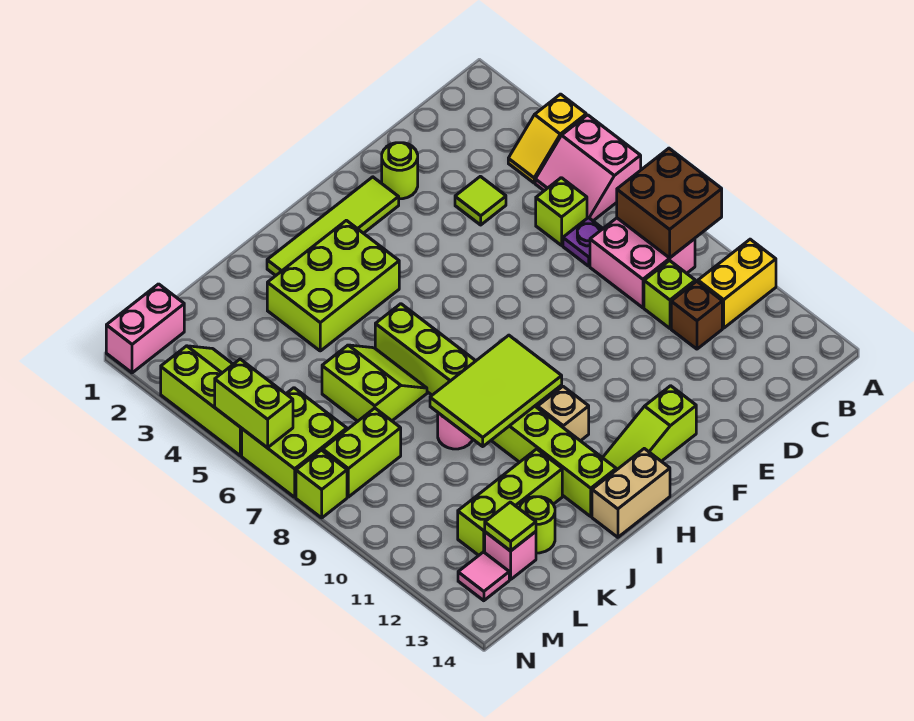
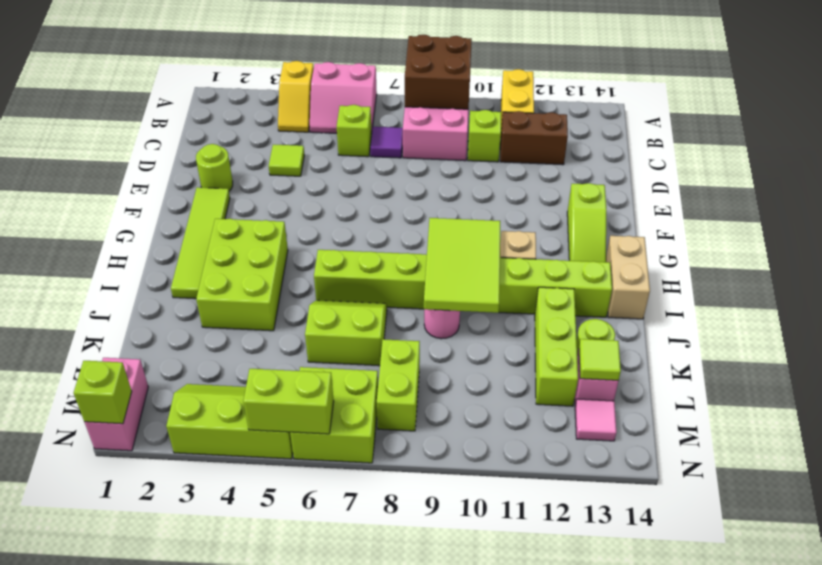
purple plate C7 level 1 -> purple tile C7 level 1
brown brick C11 level 1 -> brown brick C11:C12 level 1
lime brick N8 level 1 -> lime brick N1 level 2

